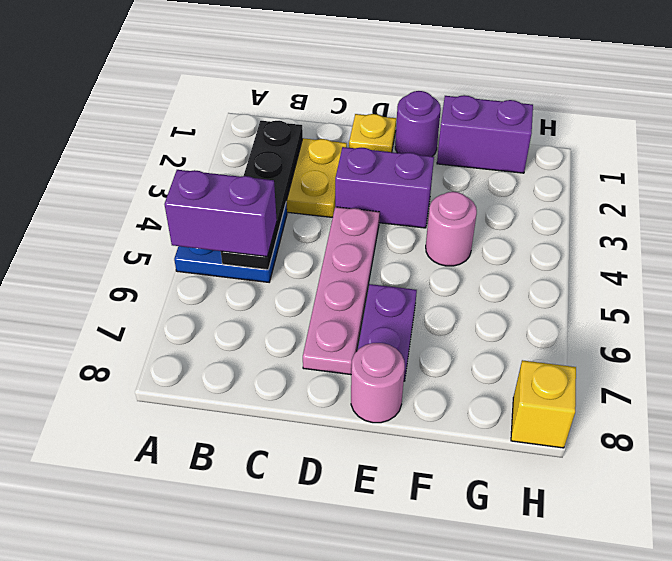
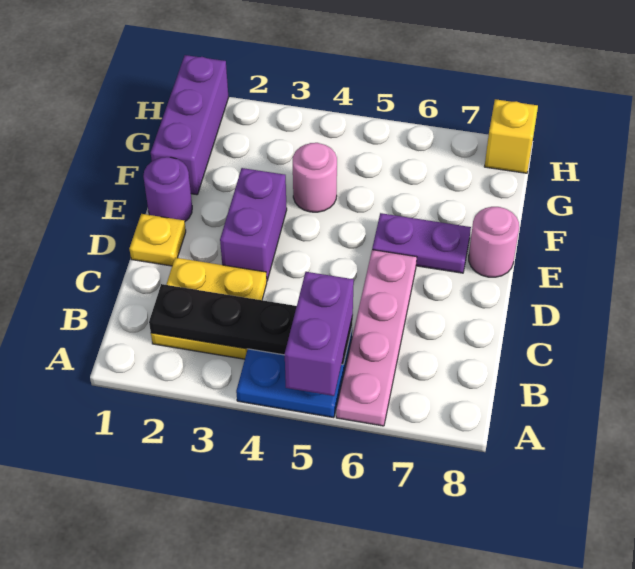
pink plate D4:D7 level 1 -> pink plate A6:D6 level 1
purple brick F1:G1 level 1 -> purple brick F1:H1 level 1

